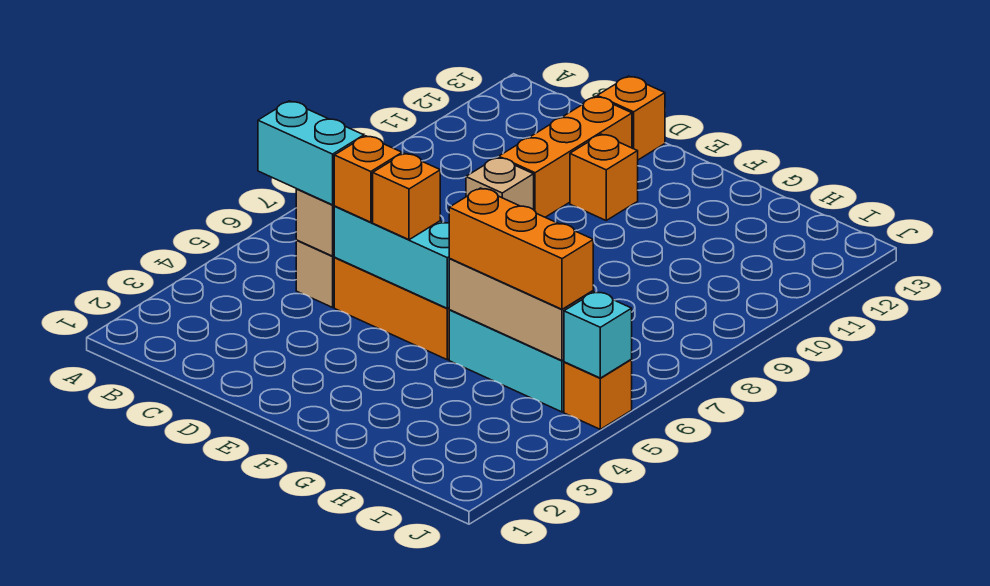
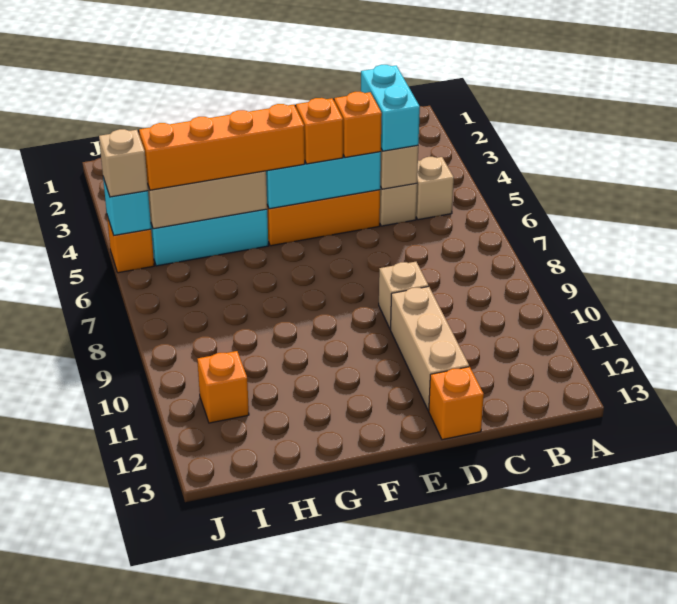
none -> tan brick B5 level 1
cyan brick B5:C5 level 3 -> cyan brick C4:C5 level 3
orange brick D10:D12 level 1 -> tan brick D10:D12 level 1
orange brick E11 level 1 -> orange brick I11 level 1
orange brick G5:I5 level 3 -> orange brick F5:I5 level 3
none -> tan brick J5 level 3

